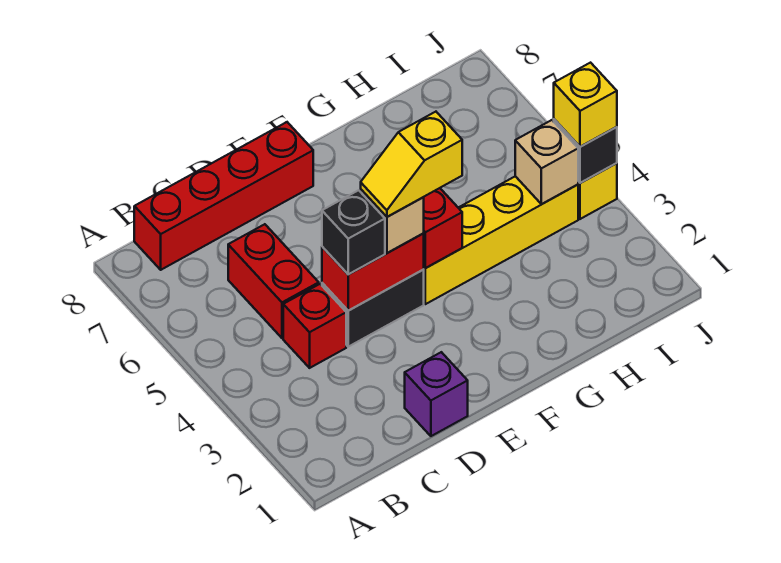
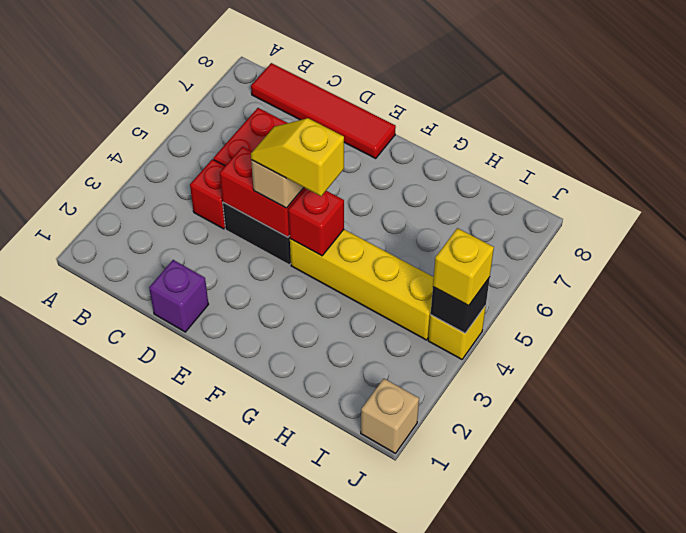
red brick B8:E8 level 1 -> red tile B8:E8 level 1
black brick D4 level 3 -> none
tan brick I4 level 2 -> tan brick J1 level 1

